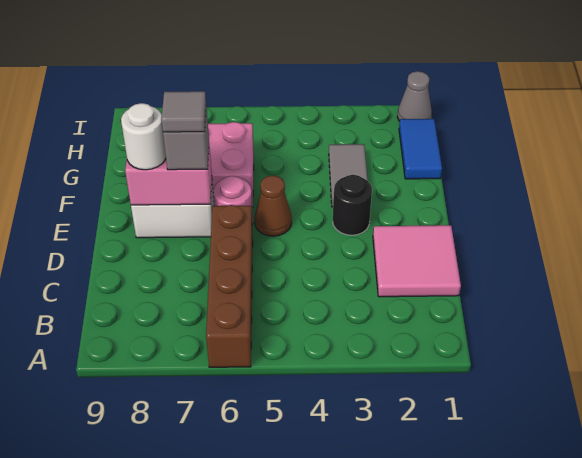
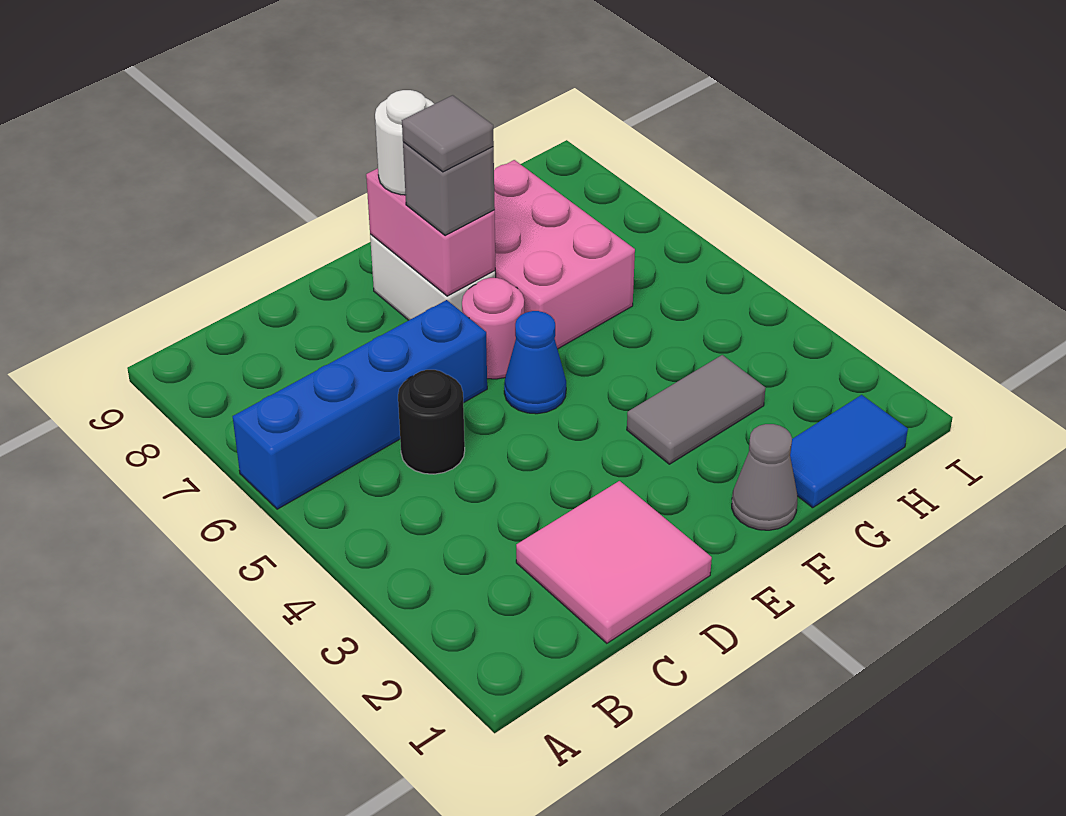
brown brick A6:D6 level 1 -> blue brick A6:D6 level 1
black round brick E3 level 1 -> black round brick C5 level 1
brown cone E5 level 1 -> blue cone E5 level 1
grey cone I1 level 1 -> grey cone F1 level 1

